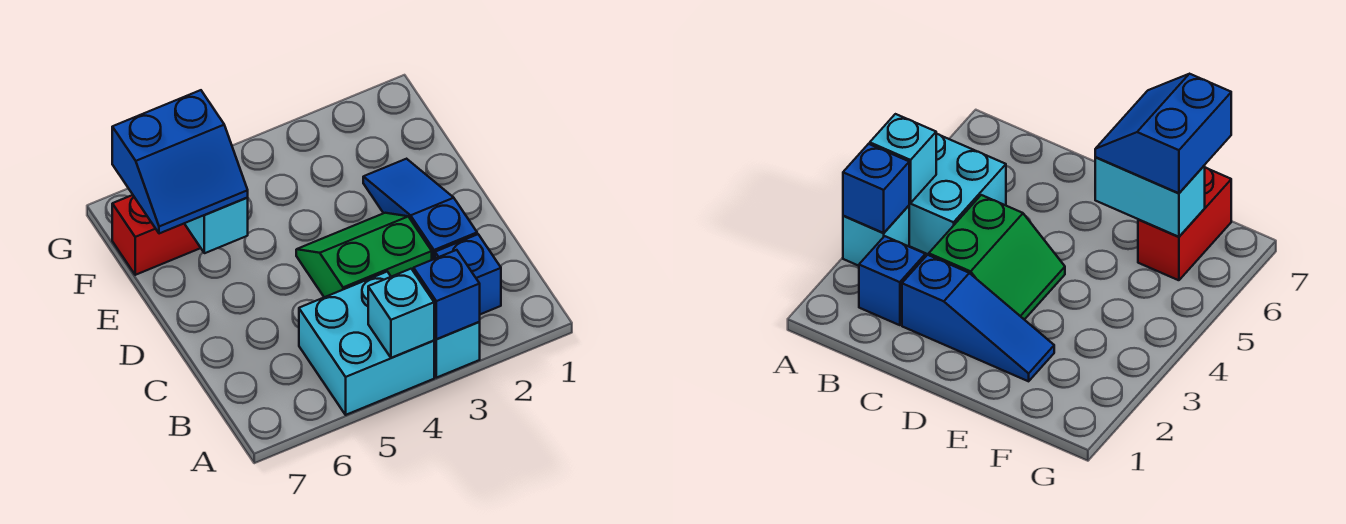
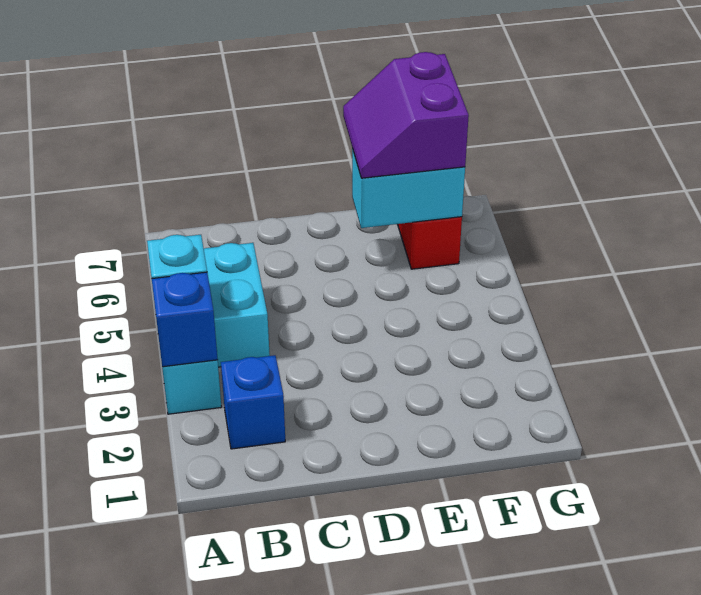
blue slope C2:E2 level 1 top C -> none
green slope C3:D4 level 1 top C -> none
blue slope E6:F7 level 3 top F -> purple slope E6:F7 level 3 top F

